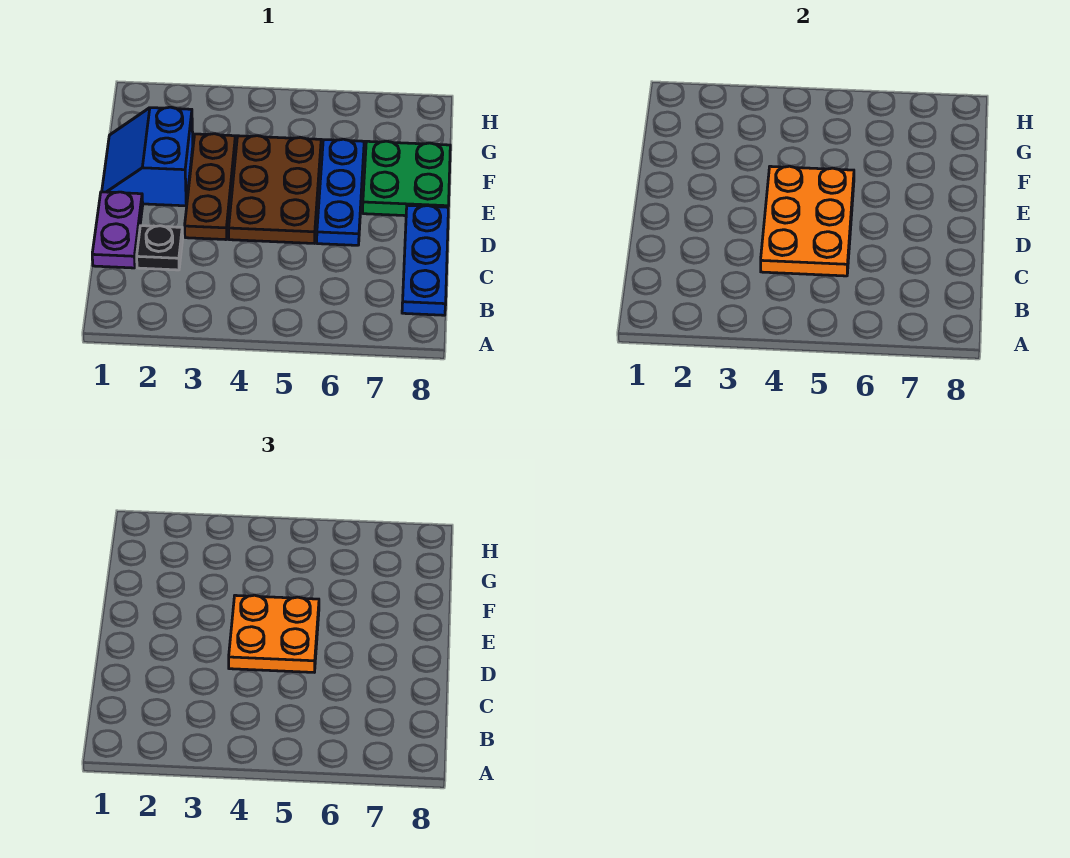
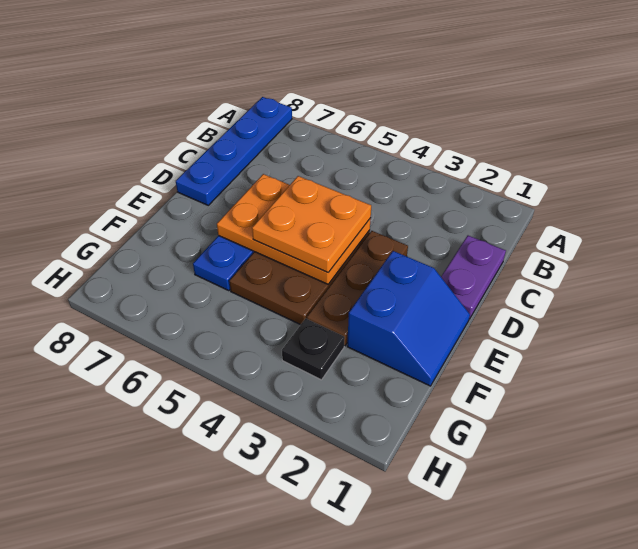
blue plate B8:D8 level 1 -> blue plate A8:D8 level 1
black plate C2 level 1 -> black plate G3 level 1
orange plate C4:E5 level 2 -> orange plate D4:E6 level 2
green plate E7:F8 level 1 -> none

